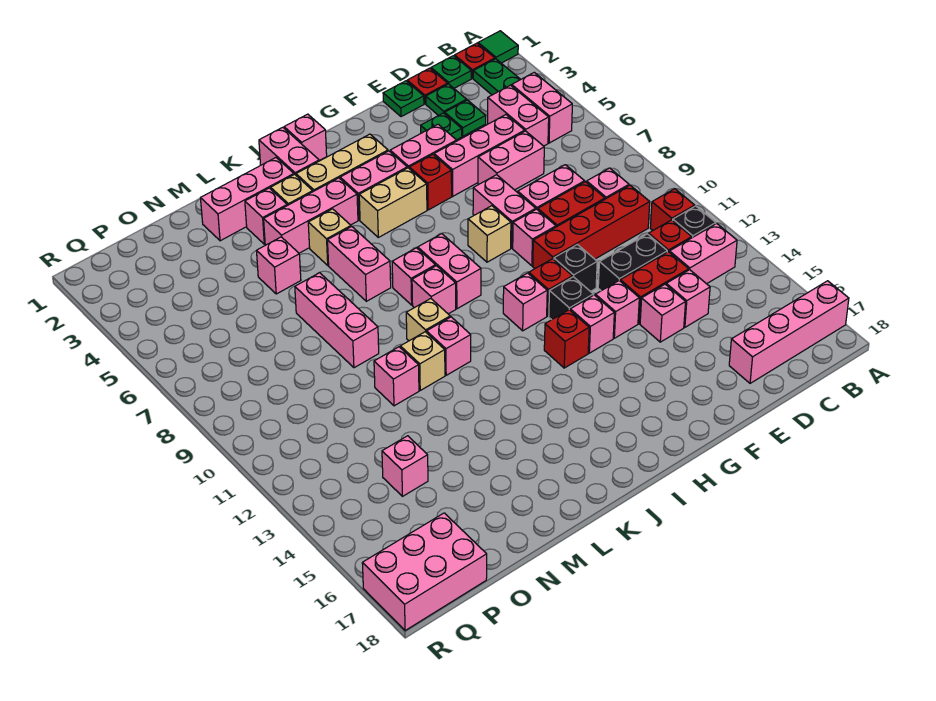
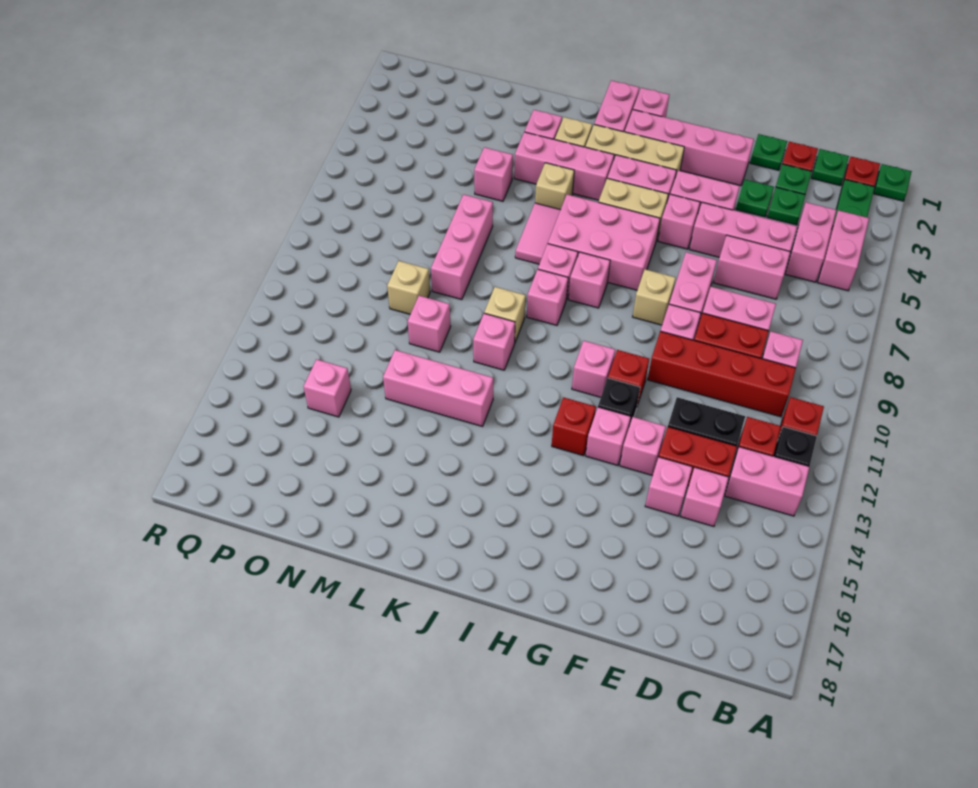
green tile A1 level 1 -> green plate A1 level 1
pink brick A17:D17 level 1 -> pink brick F2:I2 level 1
black brick F11 level 1 -> none
red brick G5 level 1 -> pink brick G5 level 1
pink brick I8:I9 level 1 -> pink brick I8 level 1
pink brick K2:M2 level 1 -> pink brick K13:M13 level 1
pink brick K6:K7 level 1 -> pink tile K6:K7 level 1
tan brick L11 level 1 -> tan brick N10 level 1
pink brick P17:R18 level 1 -> pink brick H6:J7 level 1

